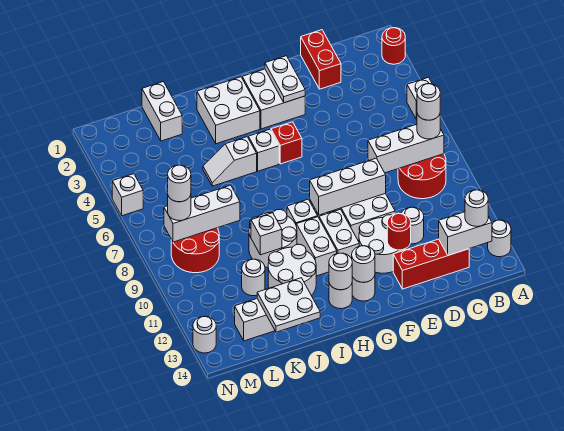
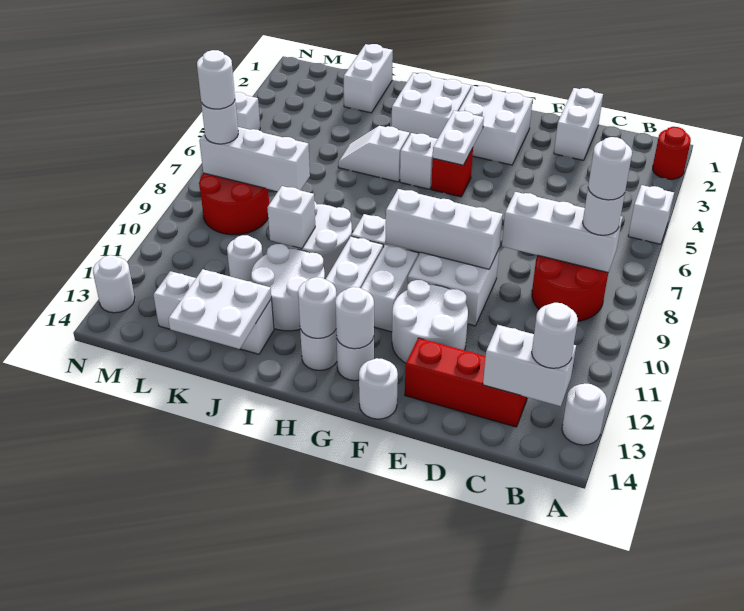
red brick D1:D2 level 1 -> white brick D1:D2 level 1
white round brick D11 level 1 -> white round brick F14 level 1
red round brick E12 level 2 -> none
white plate F2:F3 level 2 -> white plate G4:G5 level 2

